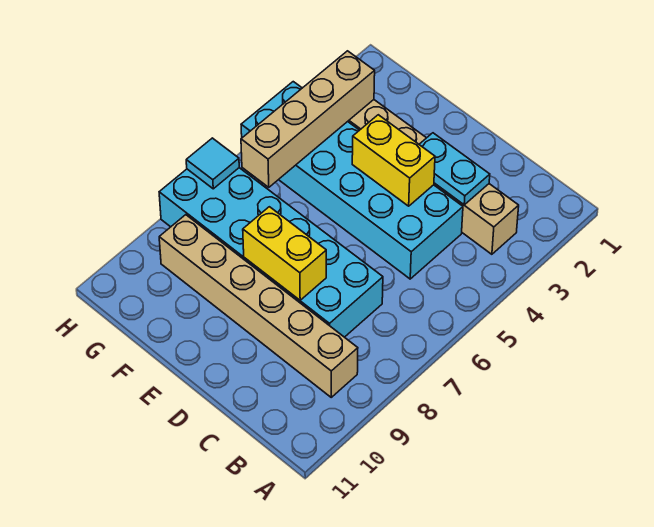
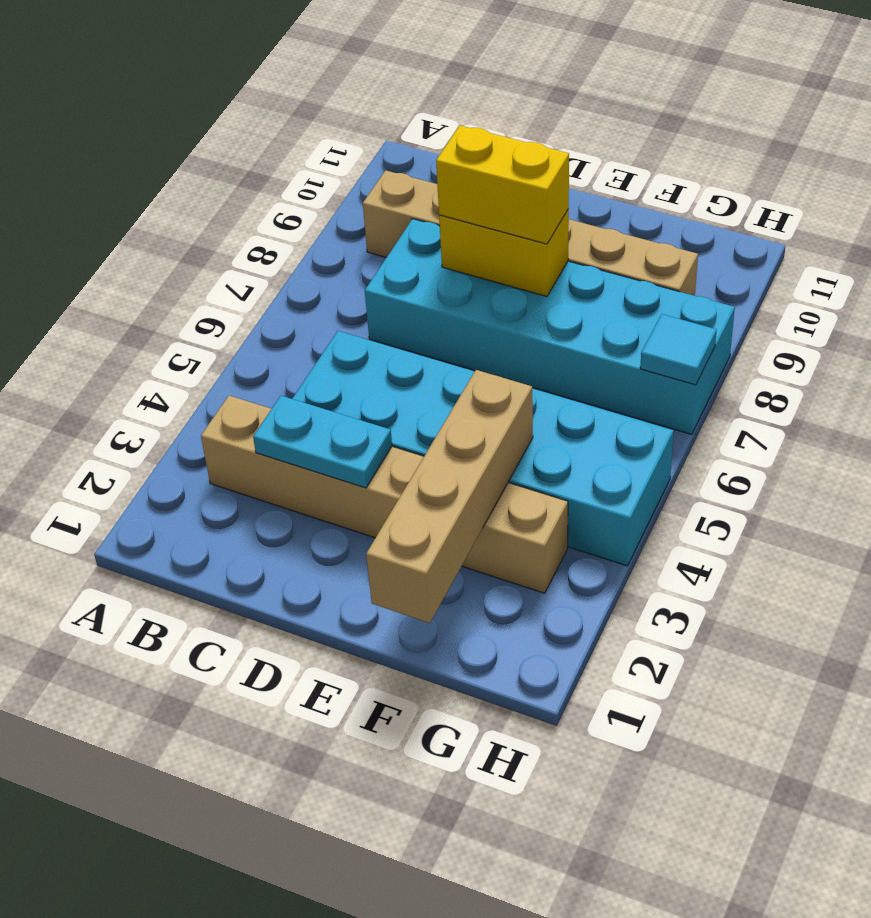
yellow brick D4:E4 level 2 -> yellow brick D8:E8 level 3
tan brick G3:G6 level 2 -> tan brick F1:F4 level 2

